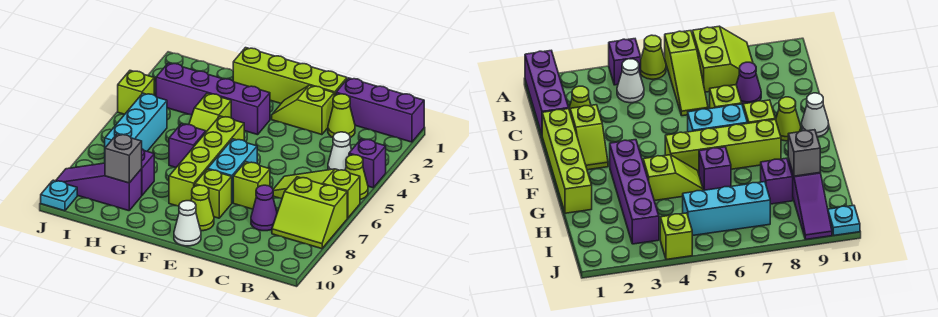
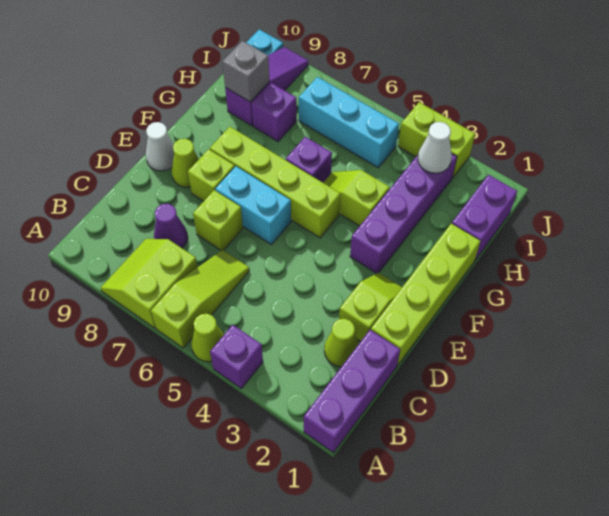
white cone B4 level 1 -> white cone I3 level 2
none -> purple brick H1:I1 level 1
lime brick J4 level 1 -> lime brick J3:J4 level 1

